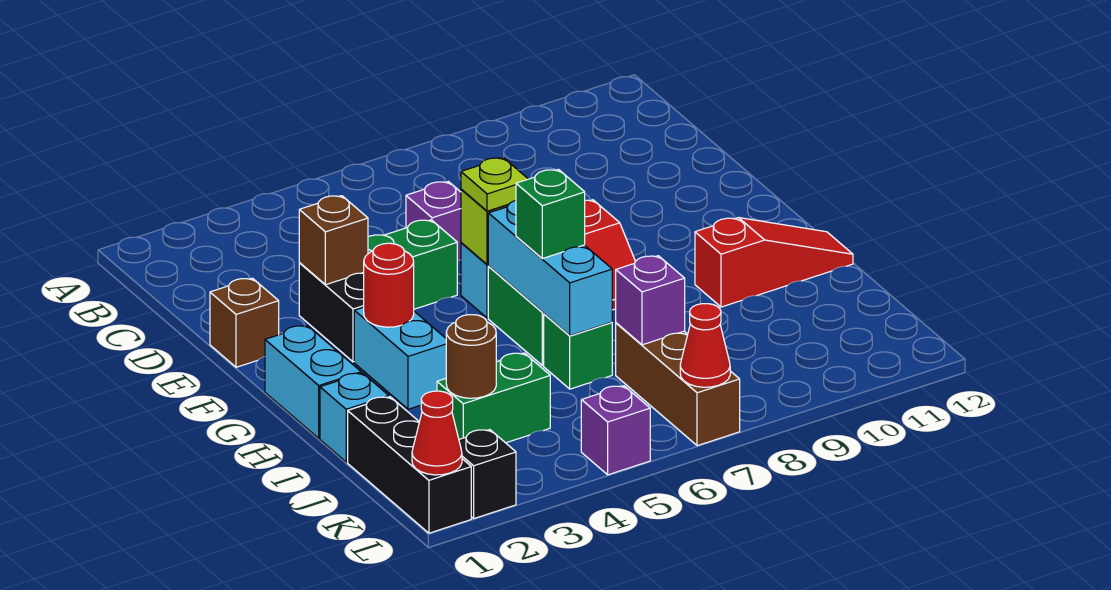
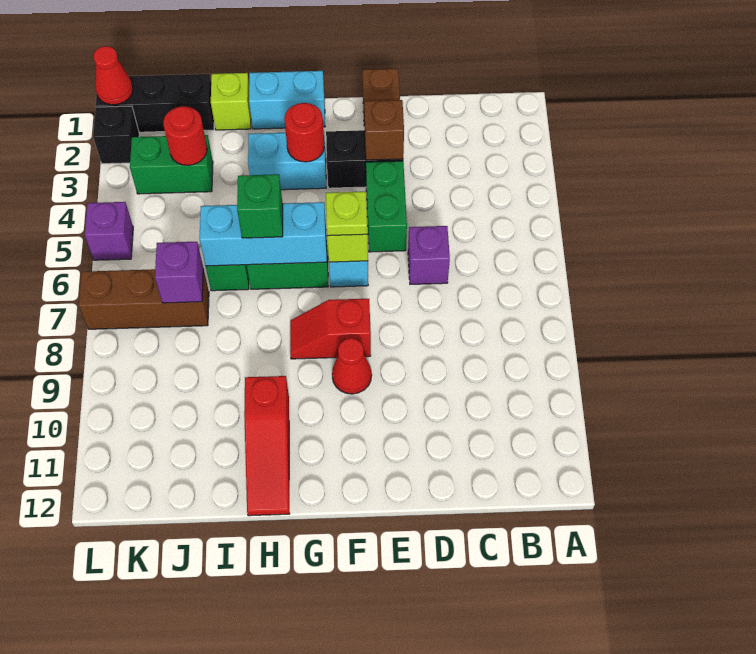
cyan brick I1 level 1 -> lime brick I1 level 1
green brick J3:J4 level 1 -> green brick J3:K3 level 1
brown round brick J3 level 2 -> red round brick J3 level 2
red cone L7 level 2 -> red cone F9 level 1

